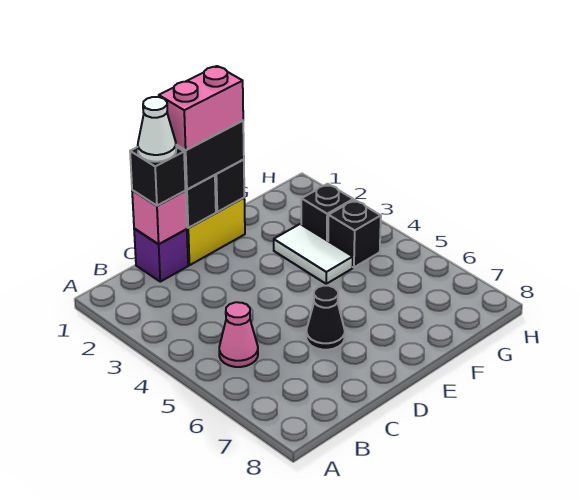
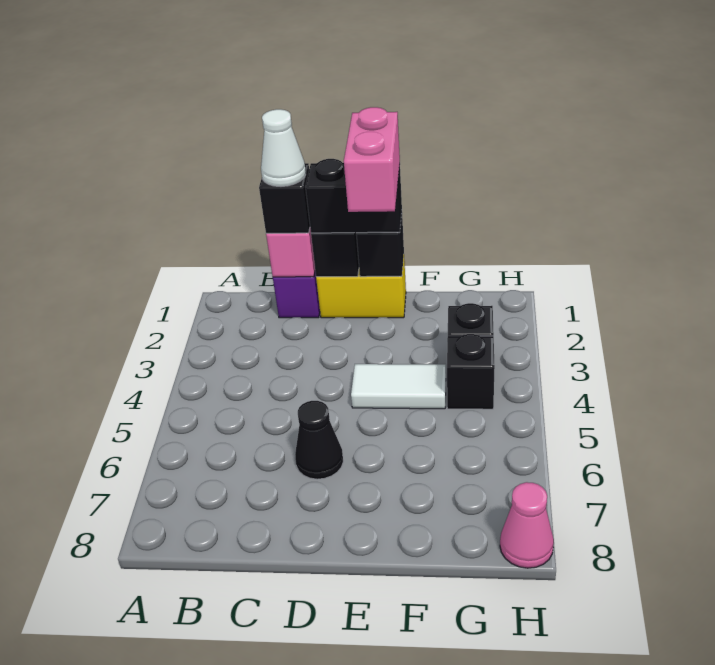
pink cone B5 level 1 -> pink cone H8 level 1
pink brick D1:E1 level 4 -> pink brick E1:E2 level 4
white tile F3:F4 level 1 -> white tile E4:F4 level 1

